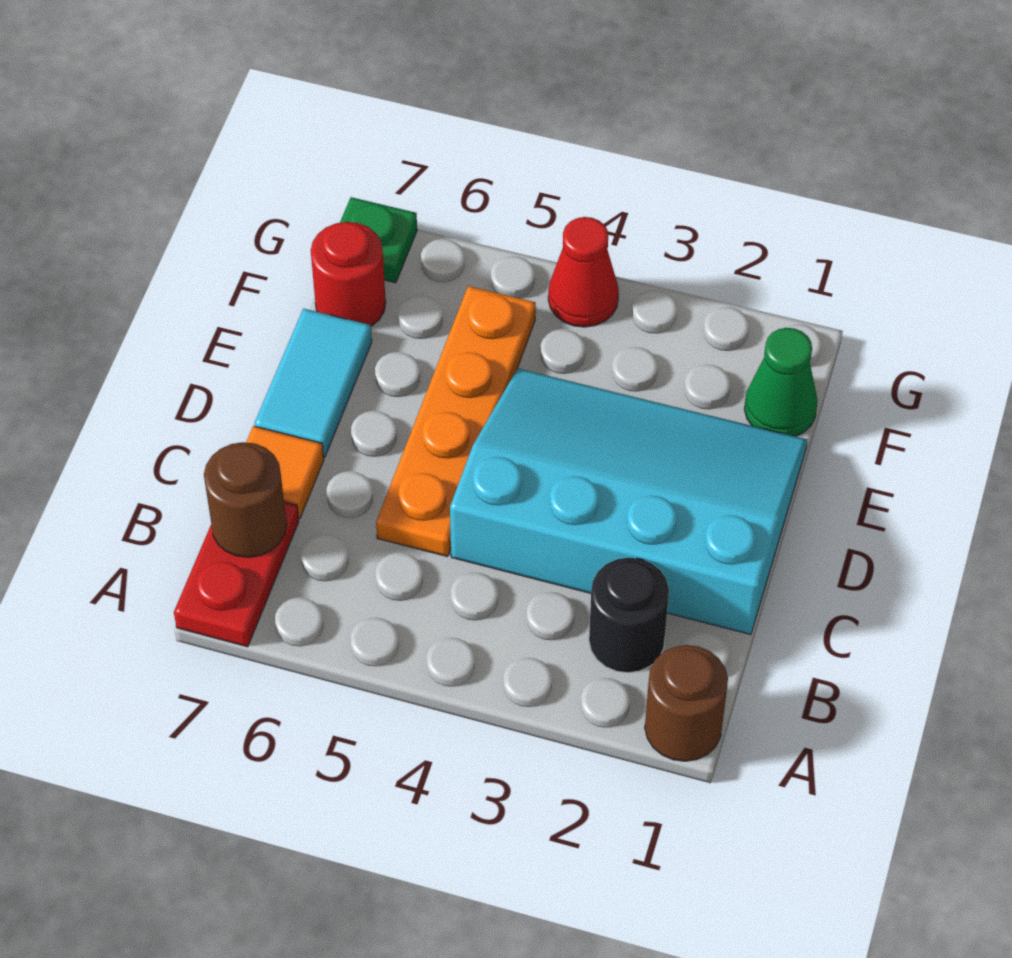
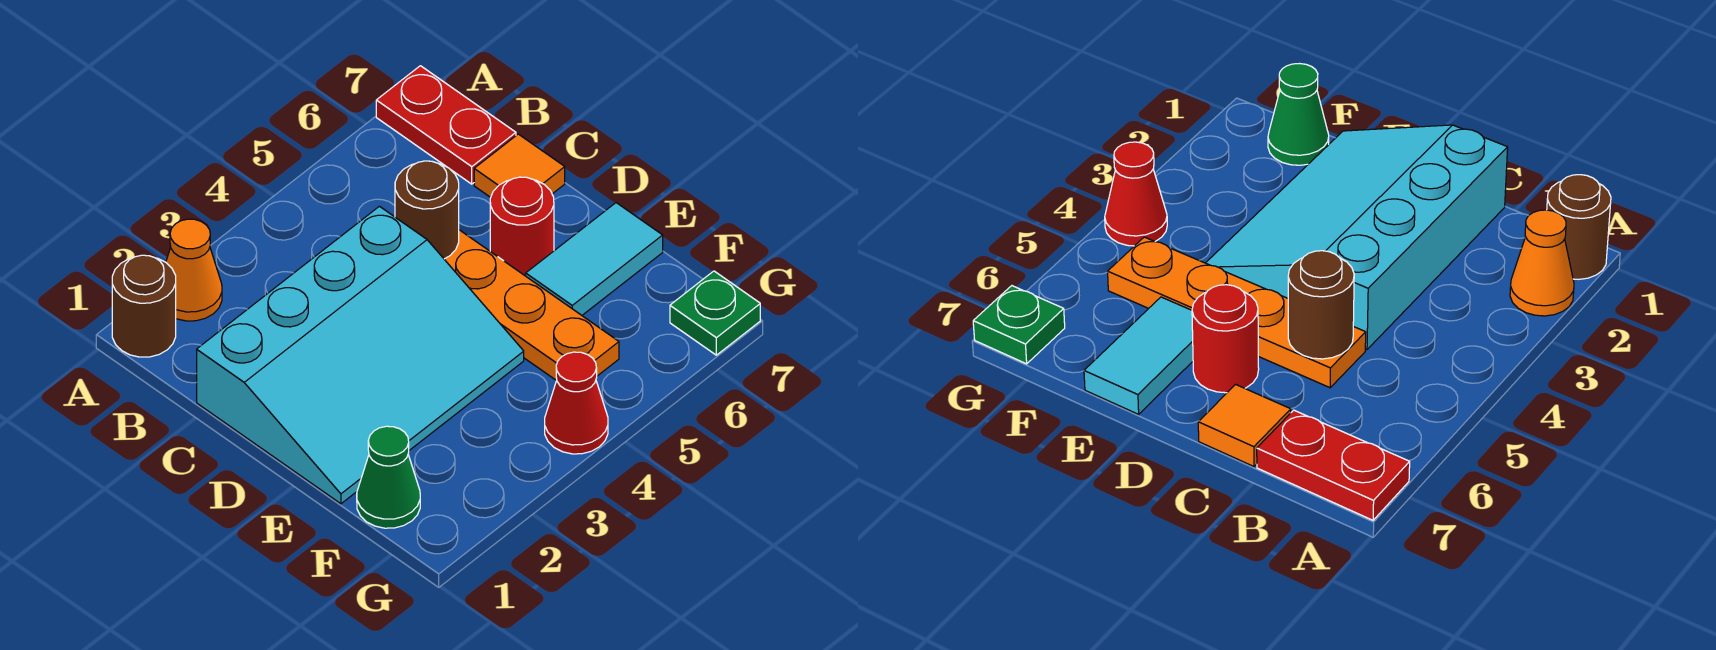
none -> orange cone A2 level 1
black round brick B2 level 1 -> none
brown round brick B7 level 2 -> brown round brick C5 level 2
cyan tile D7:E7 level 1 -> cyan tile E6:E7 level 1
red round brick F7 level 1 -> red round brick D6 level 1

